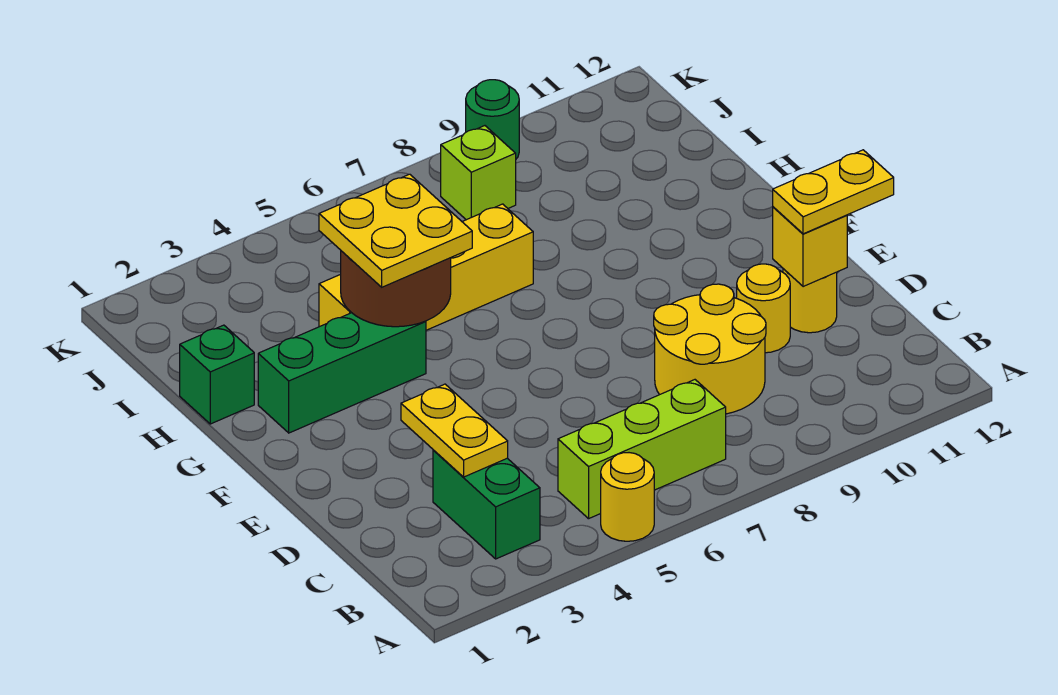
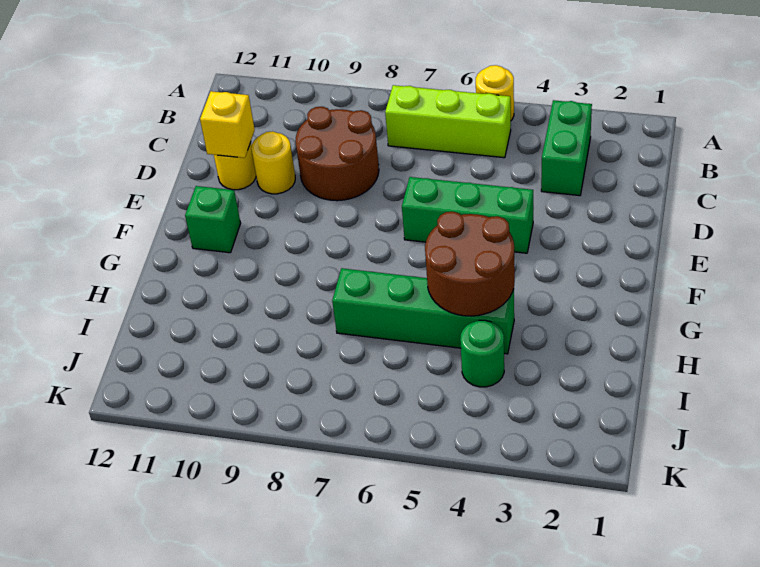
yellow plate C3:D3 level 2 -> none
yellow round brick C8:D9 level 1 -> brown round brick C8:D9 level 1
yellow plate D11:D12 level 3 -> none
green brick G2:G4 level 1 -> green brick E4:E6 level 1
yellow plate G4:H5 level 3 -> none
green brick H1 level 1 -> green brick F11 level 1
yellow brick H4:H7 level 1 -> green brick H4:H7 level 1
lime brick J8 level 1 -> none
green round brick K9 level 1 -> green round brick I4 level 1

